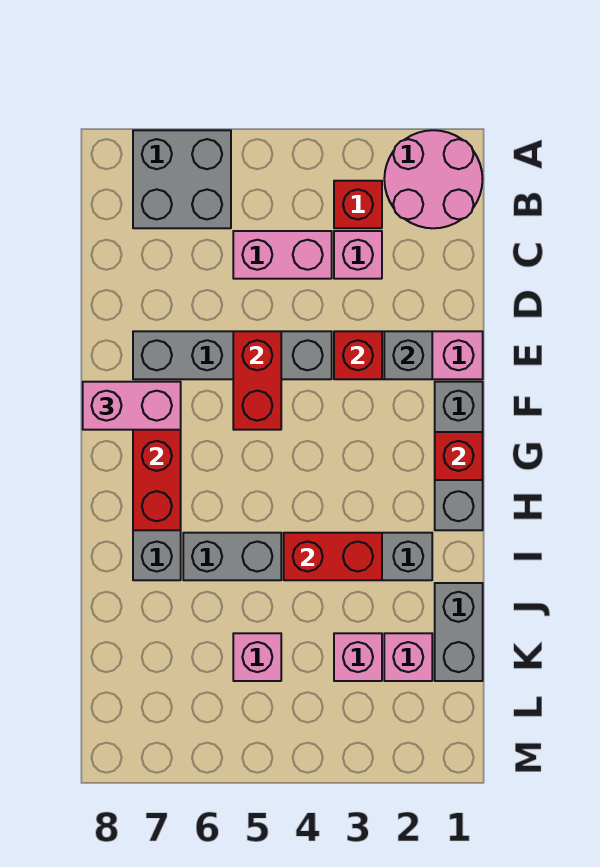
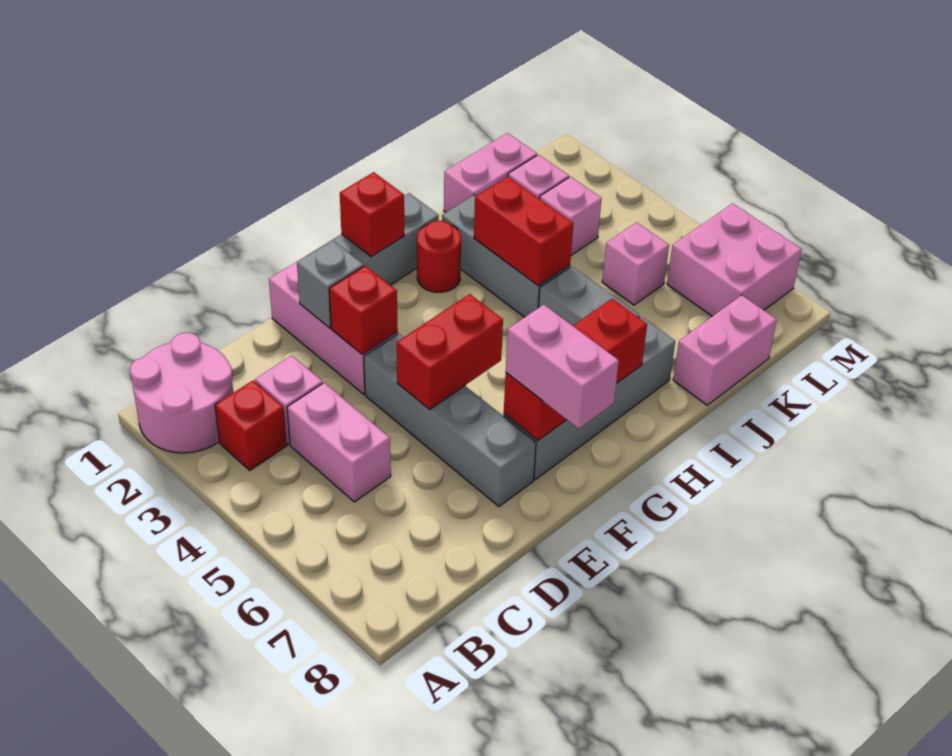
grey brick A6:B7 level 1 -> none
none -> red round brick H2 level 1
grey brick J1:K1 level 1 -> pink brick J1:K1 level 1
none -> pink brick J8:K8 level 1
none -> pink brick L6:M7 level 1

